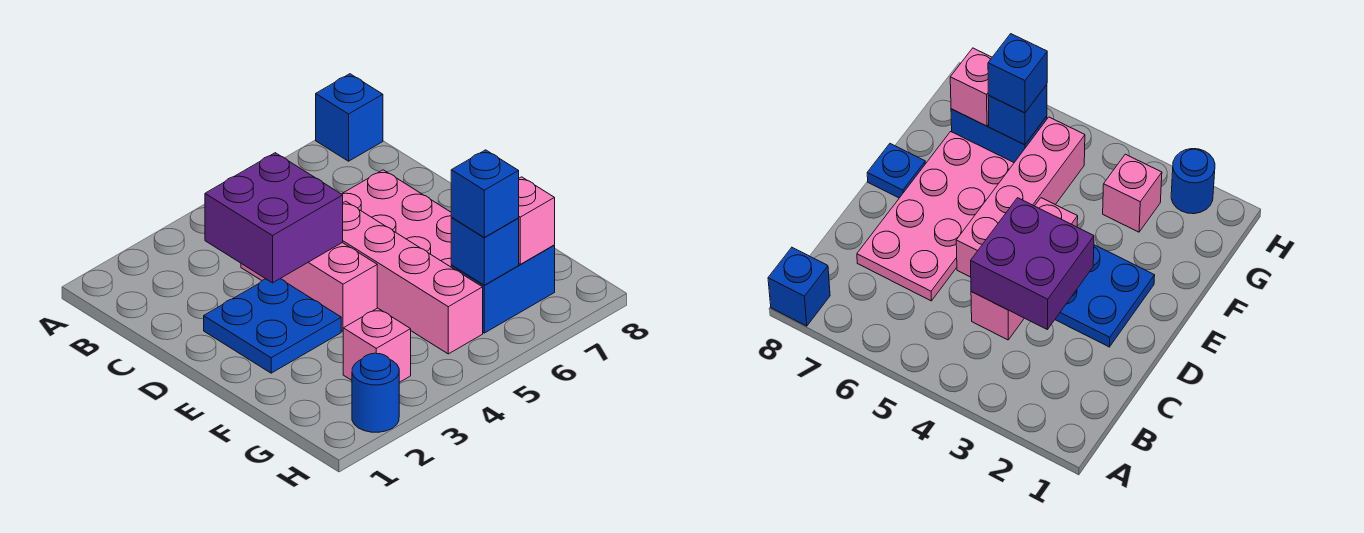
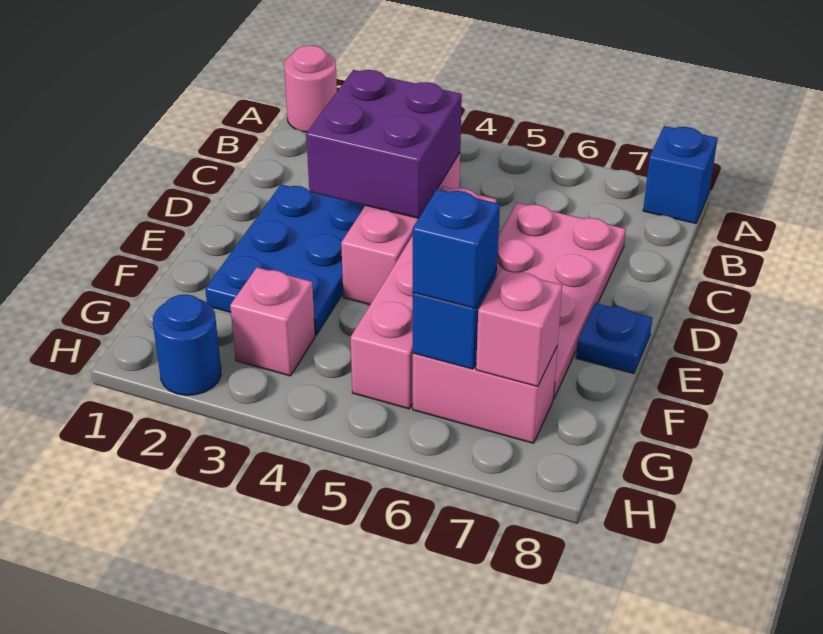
none -> pink round brick A1 level 1
blue plate D2:E3 level 1 -> blue plate D2:F3 level 1
blue brick G6:G7 level 1 -> pink brick G6:G7 level 1

